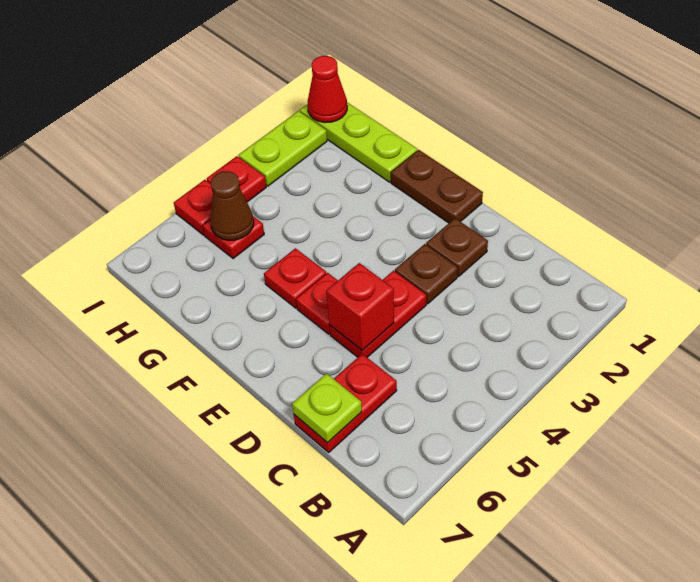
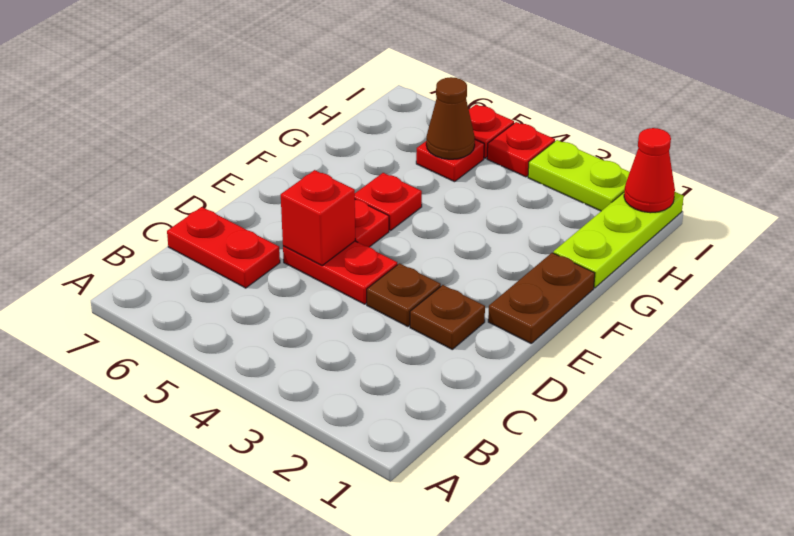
lime plate C7 level 2 -> none

